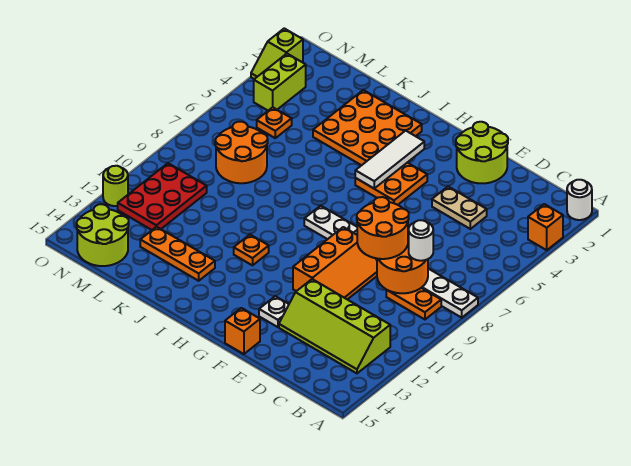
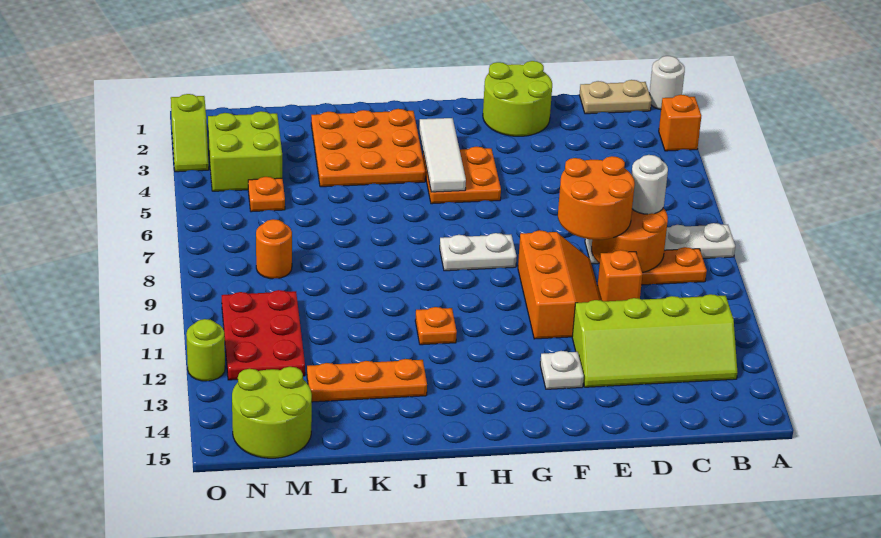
tan plate D4:E4 level 1 -> tan plate B1:C1 level 1
orange brick F15 level 1 -> orange brick D10 level 1
orange round brick L7:M8 level 1 -> orange round brick M8 level 1
lime brick N3:N4 level 1 -> lime brick M3:N4 level 1

